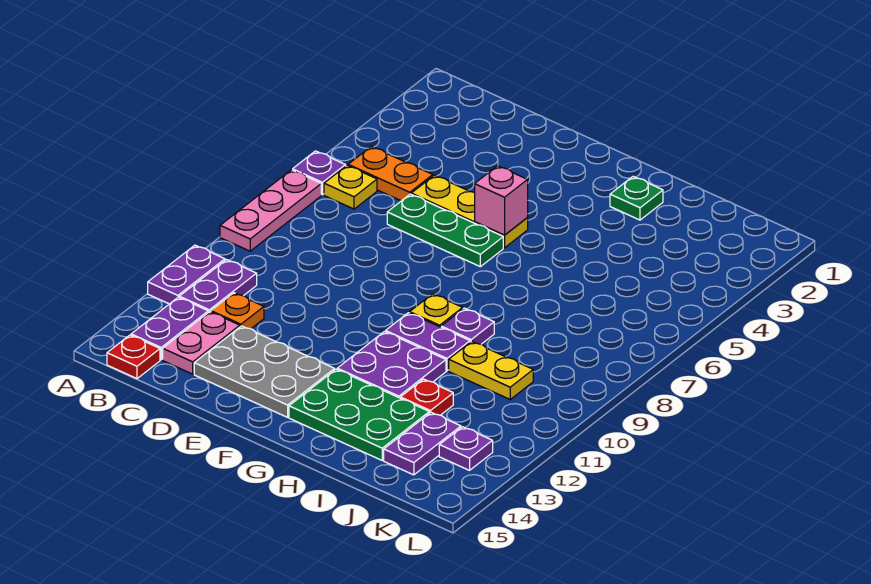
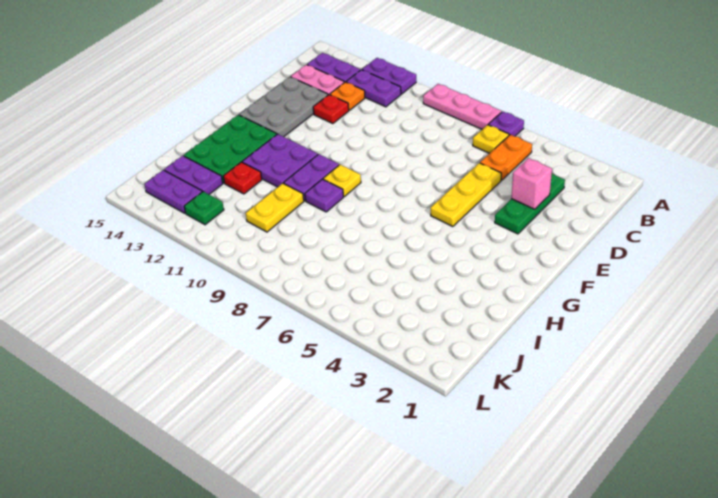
red plate B15 level 1 -> red plate D12 level 1
green plate D6:F6 level 1 -> green plate C3:E3 level 1
pink brick F5 level 2 -> pink brick D3 level 2
green plate H2 level 1 -> green plate K12 level 1
purple plate K13 level 1 -> purple plate K13:K14 level 1

